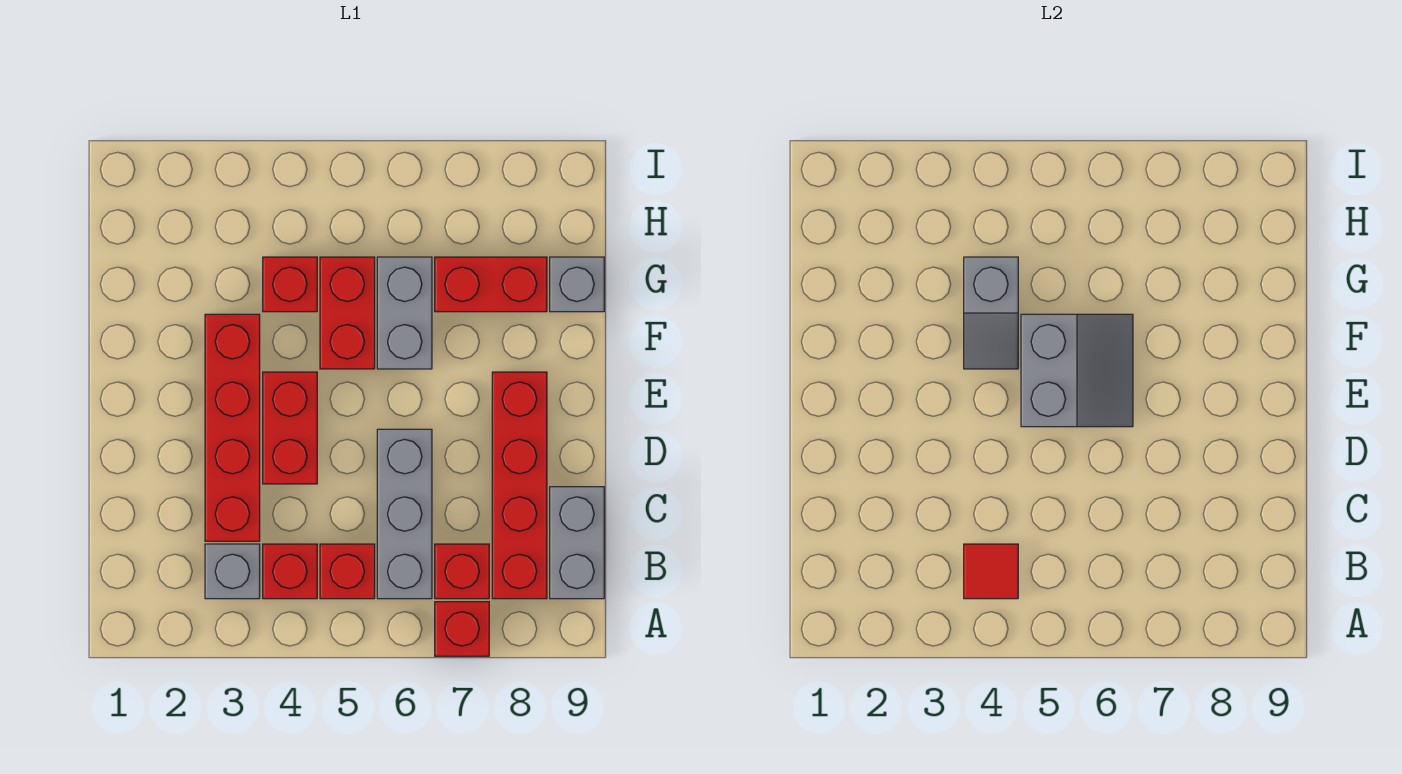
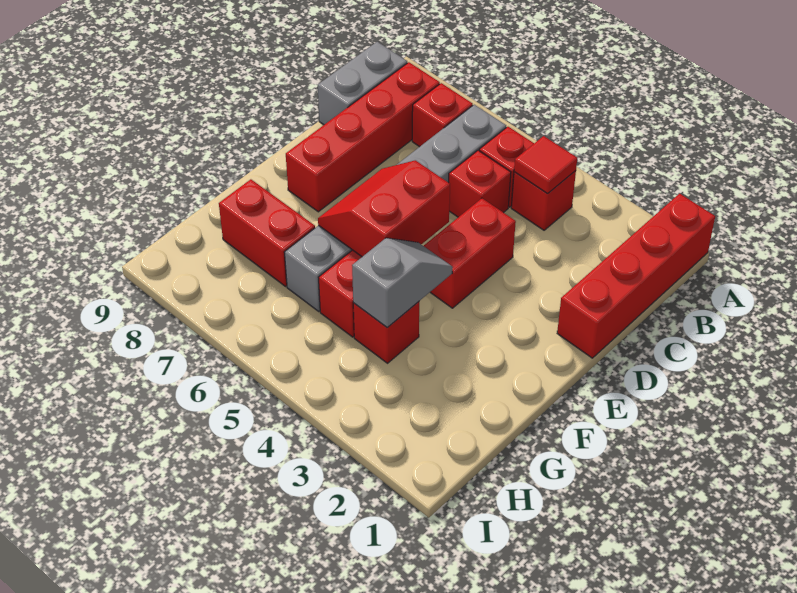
red brick A7 level 1 -> red brick C5 level 1
grey brick B3 level 1 -> none
red brick C3:F3 level 1 -> red brick A1:D1 level 1
grey slope E5:F6 level 2 top 5 -> red slope E5:F6 level 2 top 5
grey brick G9 level 1 -> none

